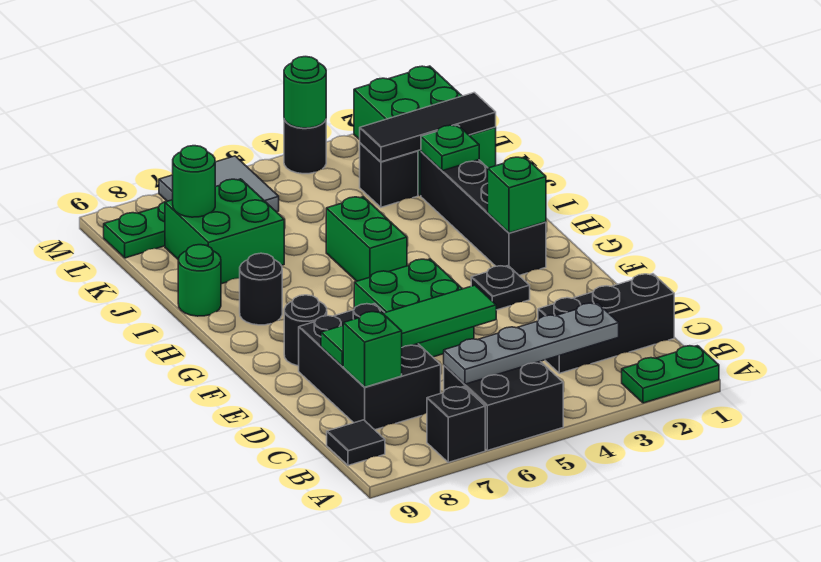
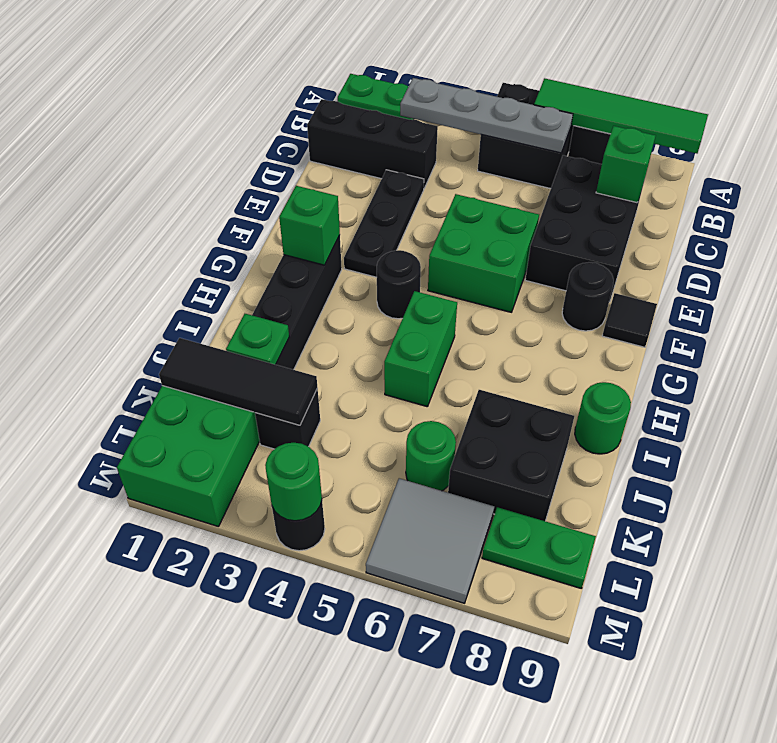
black tile B9 level 1 -> black tile F9 level 1
green tile D5:D8 level 2 -> green tile A6:A9 level 2
black plate F3 level 1 -> black plate D3:F3 level 1
black round brick H8 level 1 -> black round brick G4 level 1
green brick J7:K8 level 1 -> black brick J7:K8 level 1
green round brick K8 level 2 -> green round brick K6 level 1

